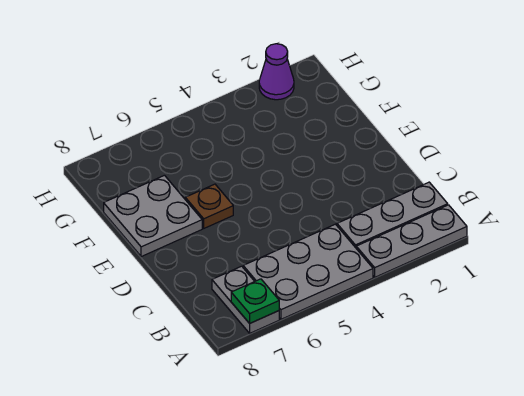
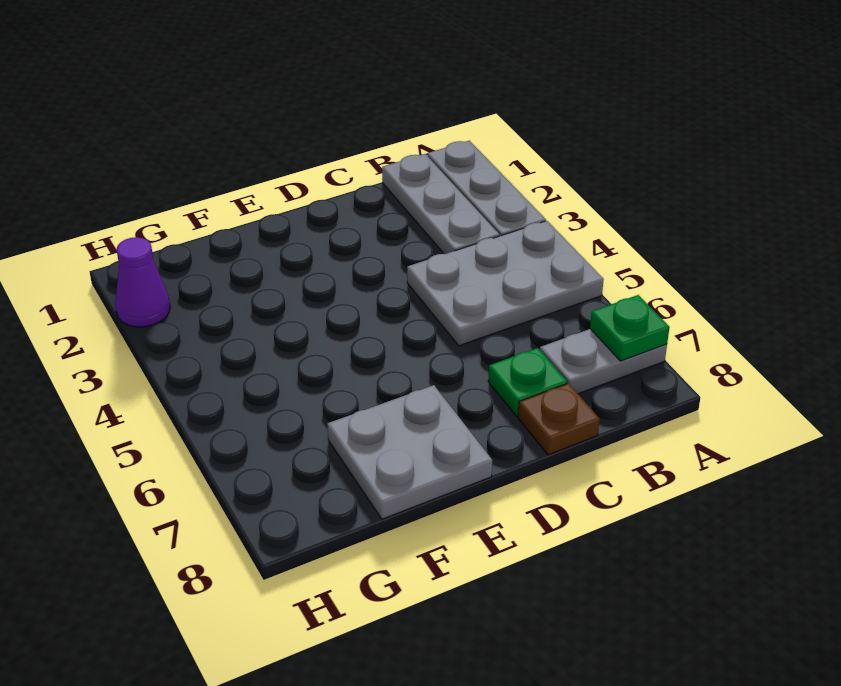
grey plate A4:B6 level 1 -> grey plate A4:C5 level 1
none -> green plate C7 level 1
brown plate E6 level 1 -> brown plate C8 level 1

